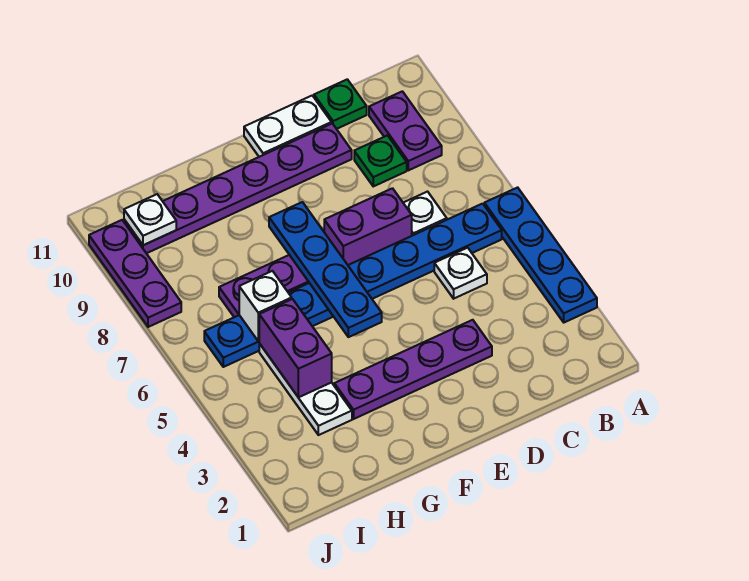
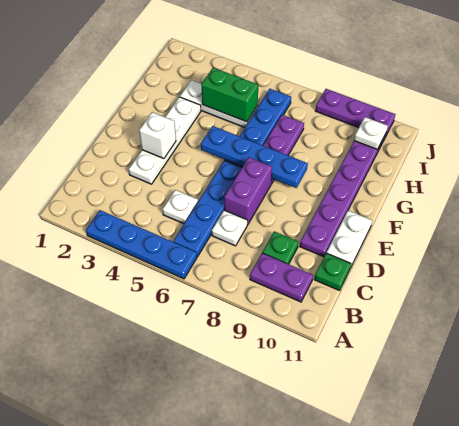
purple plate D3:G3 level 1 -> white plate D3:G3 level 1
purple brick H4:H5 level 2 -> green brick H4:H5 level 2
white brick H6 level 2 -> white brick E3 level 2

